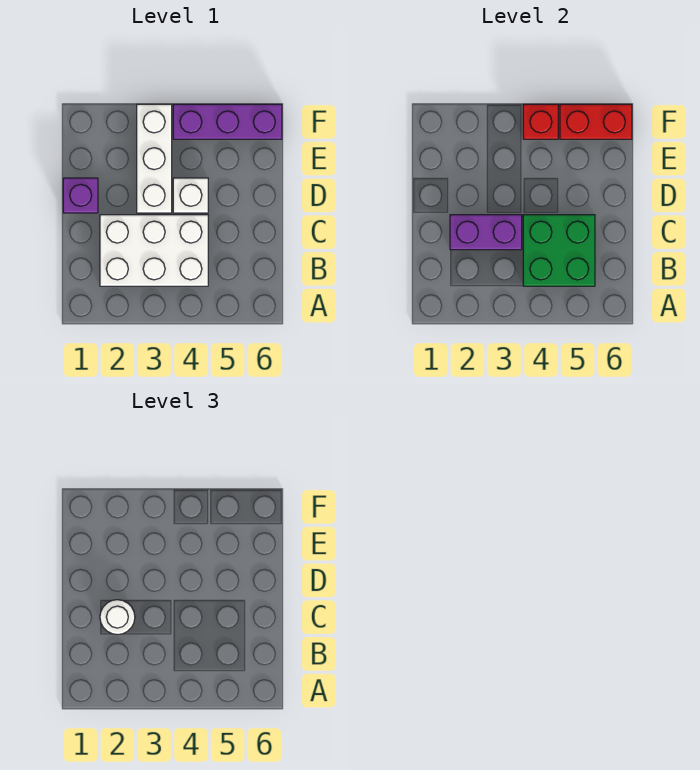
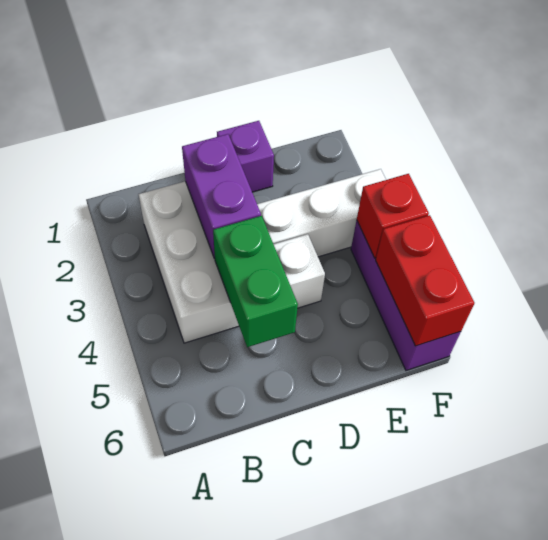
green brick B4:C5 level 2 -> green brick C4:C5 level 2
white round brick C2 level 3 -> none

